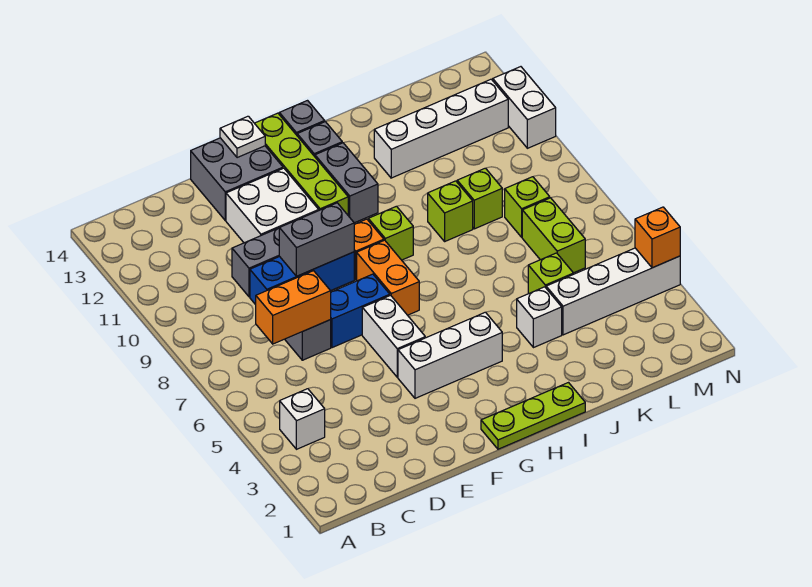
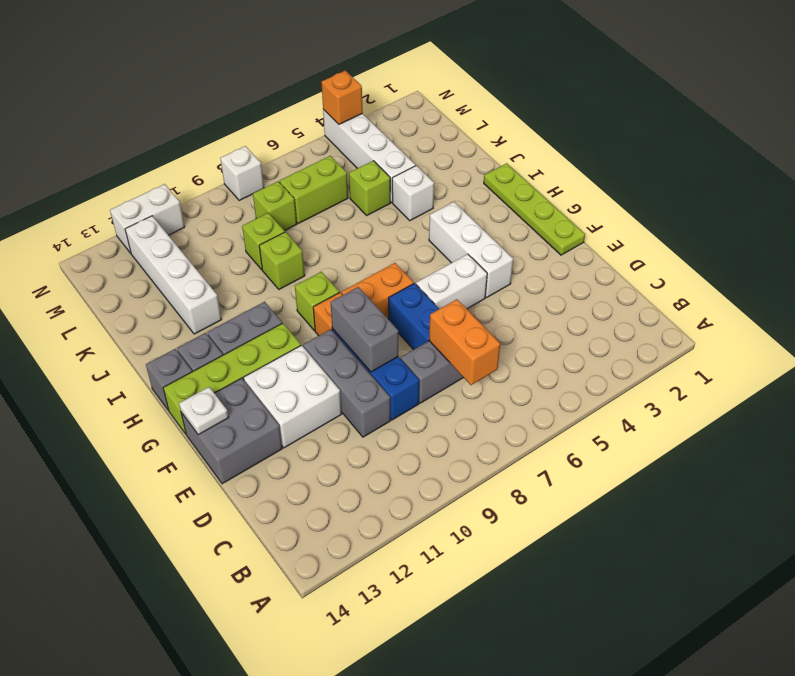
white brick B4 level 1 -> white brick N8 level 1
lime plate G1:I1 level 1 -> lime plate F1:I1 level 1

